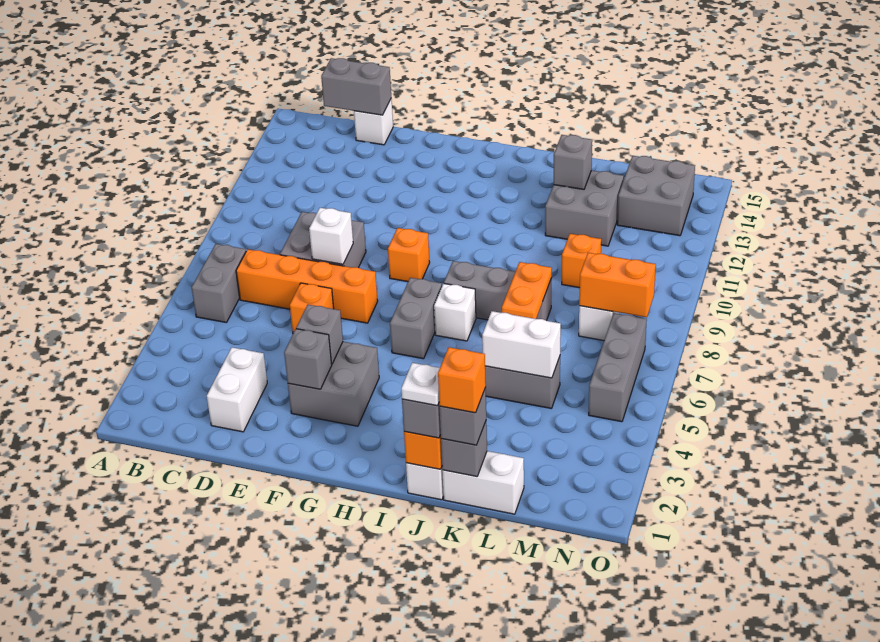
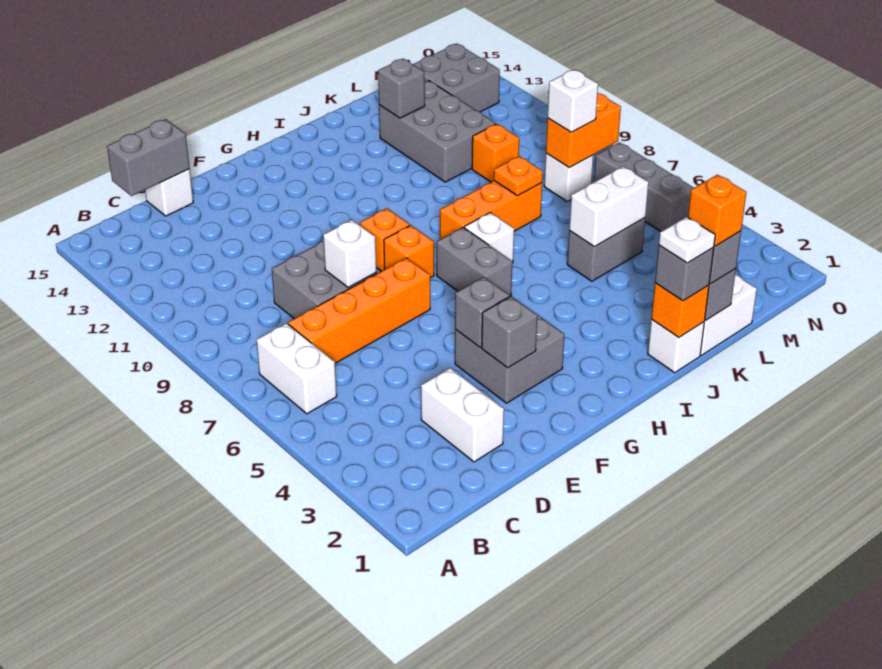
grey brick B6:B7 level 1 -> white brick B6:B7 level 1
orange brick E6 level 1 -> orange brick G8 level 1
grey brick I8:K8 level 1 -> orange brick I8:K8 level 1
orange plate K7:K8 level 2 -> orange plate K8 level 2
grey brick K12:L13 level 1 -> grey brick K11:L13 level 1
none -> white brick M8 level 3

